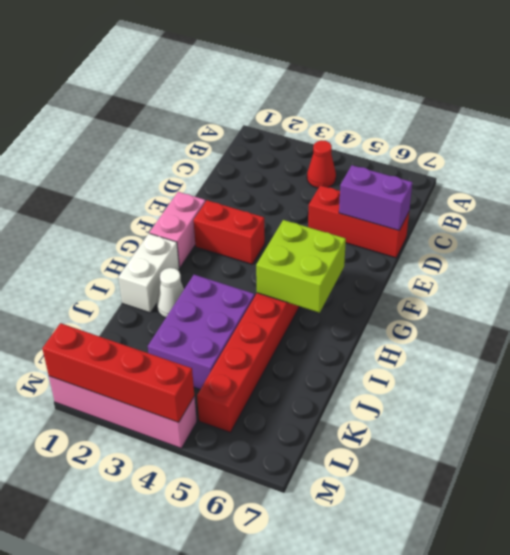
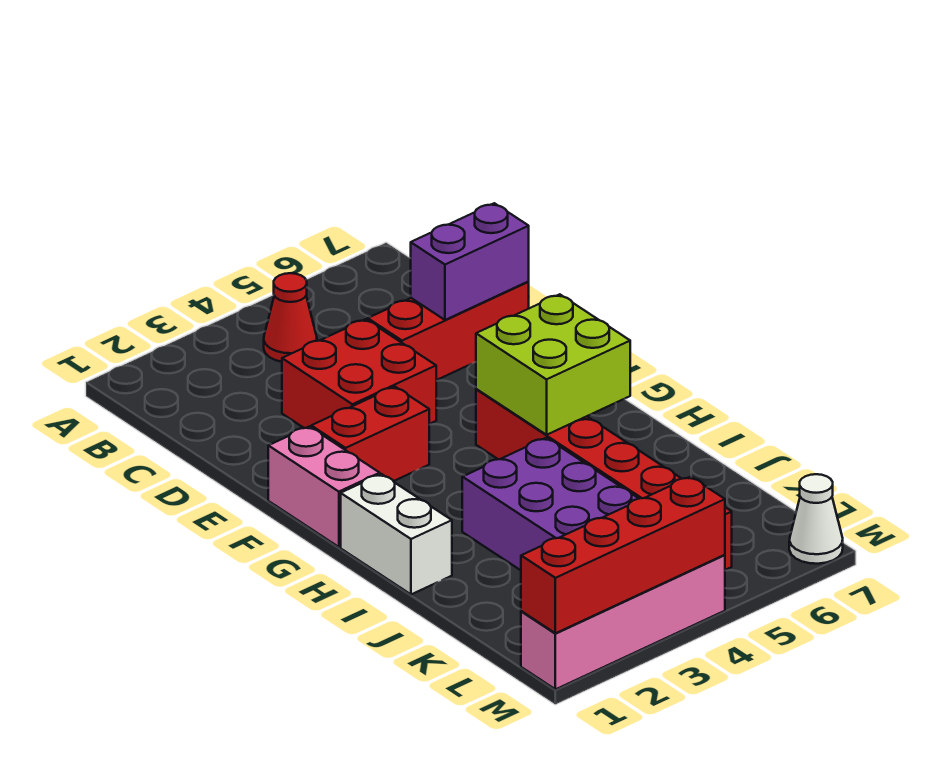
none -> red brick D3:E4 level 1
white cone I2 level 1 -> white cone M7 level 1

